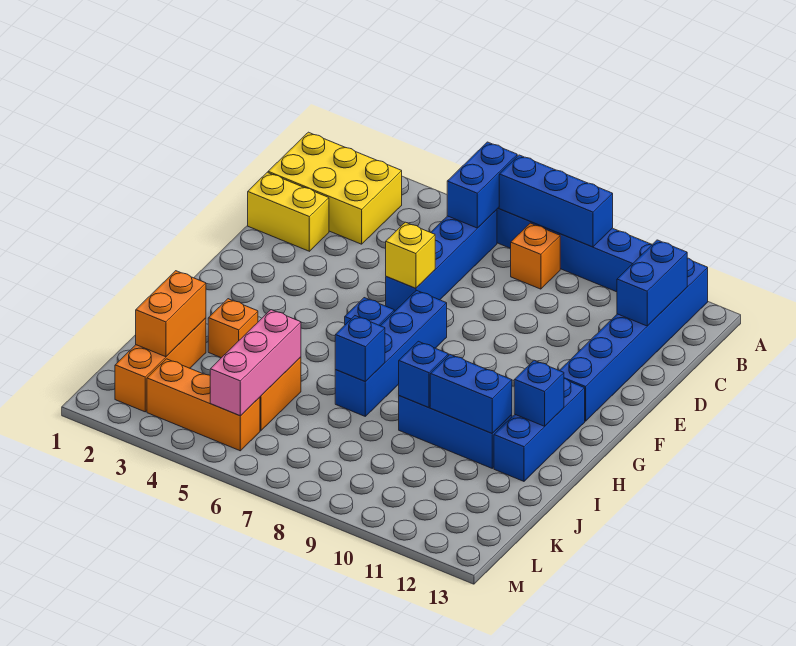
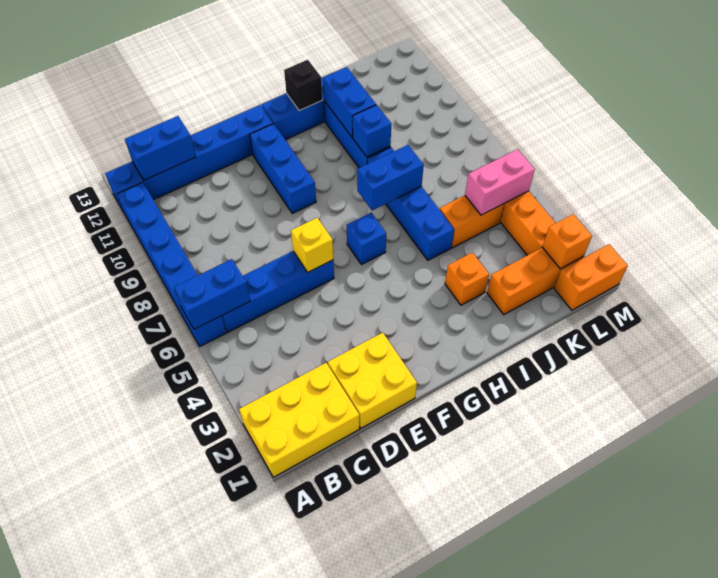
blue brick A7:A9 level 2 -> blue brick F9:F11 level 1
yellow brick B1:C3 level 1 -> yellow brick A1:C2 level 1
orange brick B8 level 1 -> orange brick L2 level 2
yellow brick D1:D2 level 1 -> yellow brick D1:E2 level 1
blue brick F7:I7 level 1 -> blue brick I5:I8 level 1
blue brick H12 level 2 -> black brick H12 level 2
blue brick I7 level 2 -> blue brick H7:I7 level 2
orange brick J2:K2 level 2 -> orange brick L1:M1 level 1
pink brick J5:L5 level 2 -> pink brick K5:L5 level 2

